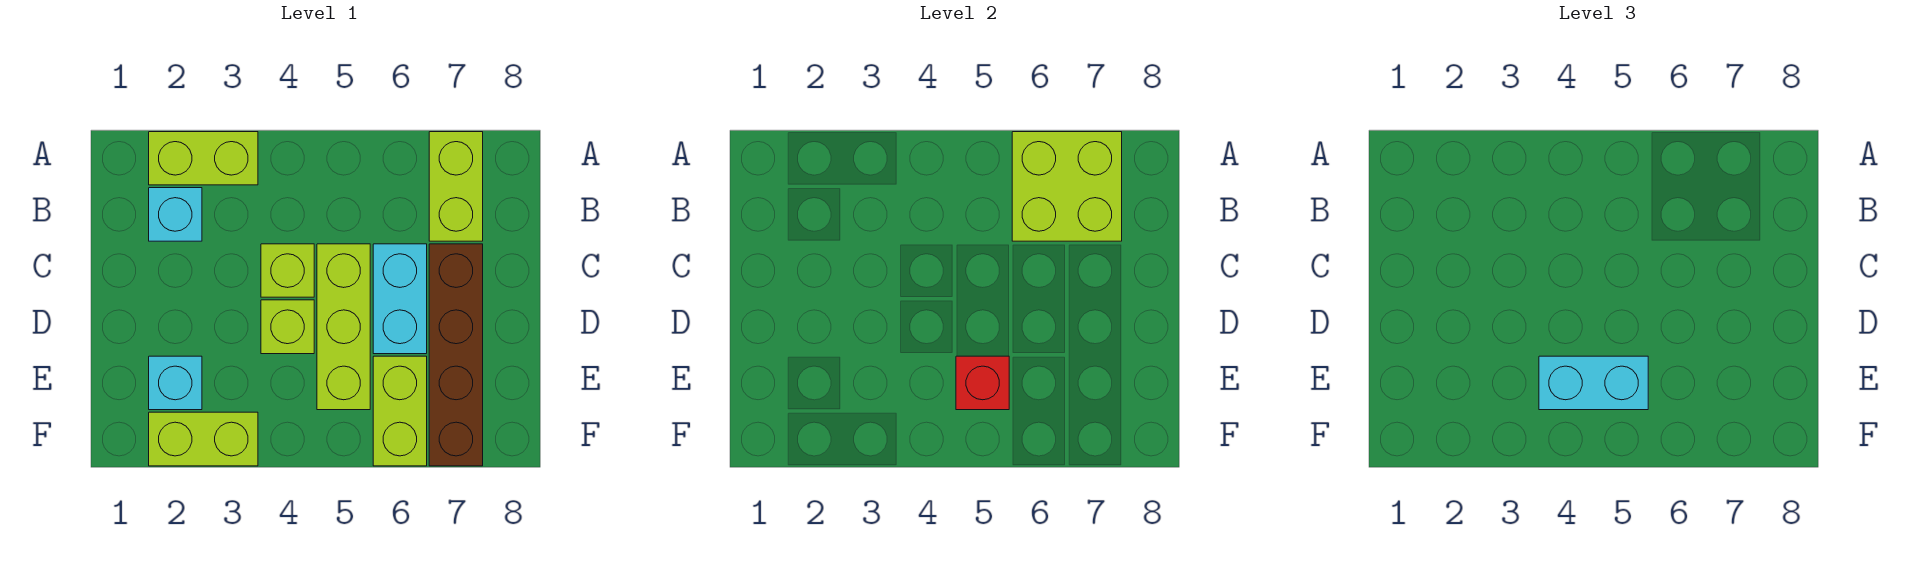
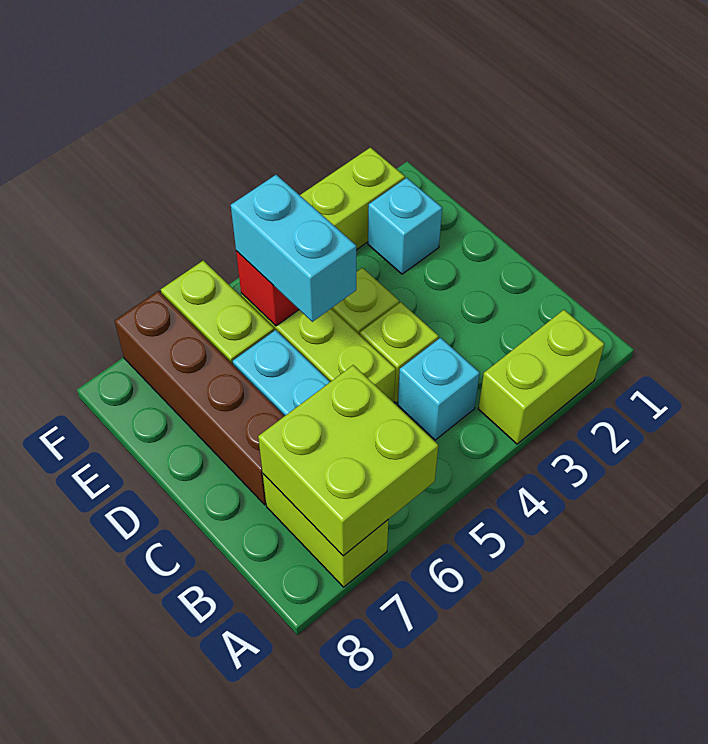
cyan brick B2 level 1 -> cyan brick B4 level 1
cyan brick E4:E5 level 3 -> cyan brick D5:E5 level 3

